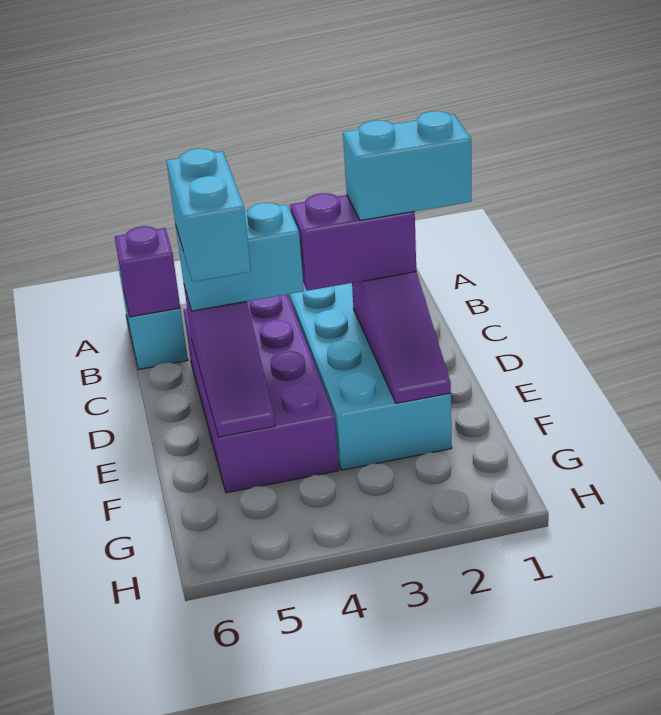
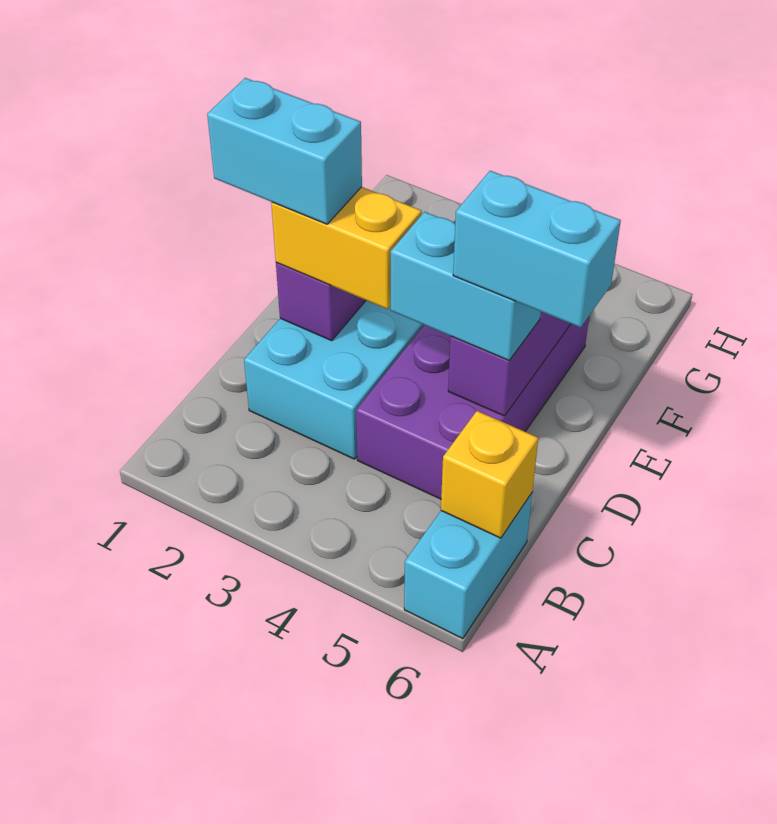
purple brick B6 level 2 -> yellow brick B6 level 2
purple brick D2:D3 level 3 -> yellow brick D2:D3 level 3
cyan brick D5:E5 level 4 -> cyan brick D5:D6 level 4

